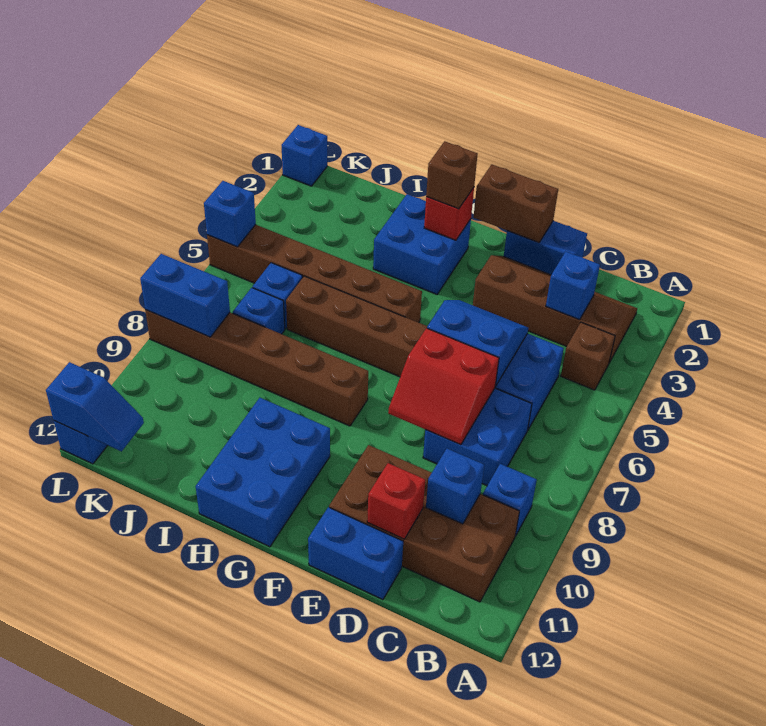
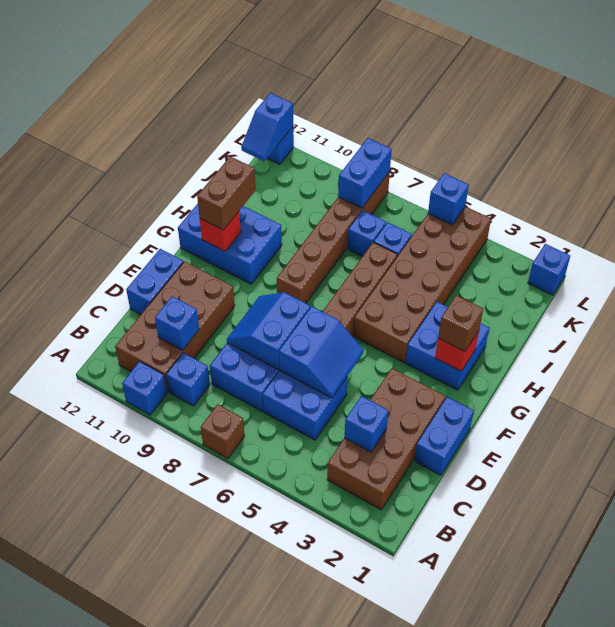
none -> blue brick A10 level 1
brown slope B2:E3 level 1 top 3 -> brown brick B2:E3 level 1
brown brick B4 level 1 -> brown brick A7 level 1
red slope D7:E8 level 2 top 7 -> blue slope D7:E8 level 2 top 7
red brick D11 level 2 -> red brick G11 level 2
brown brick E1:F1 level 2 -> brown brick G11:H11 level 3
brown brick G5:L5 level 1 -> brown brick G4:L5 level 1

